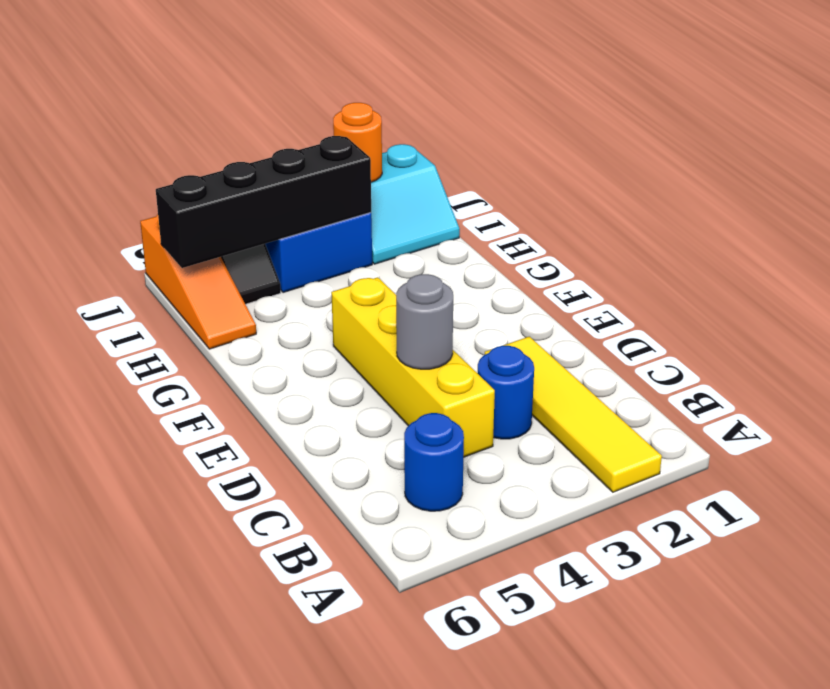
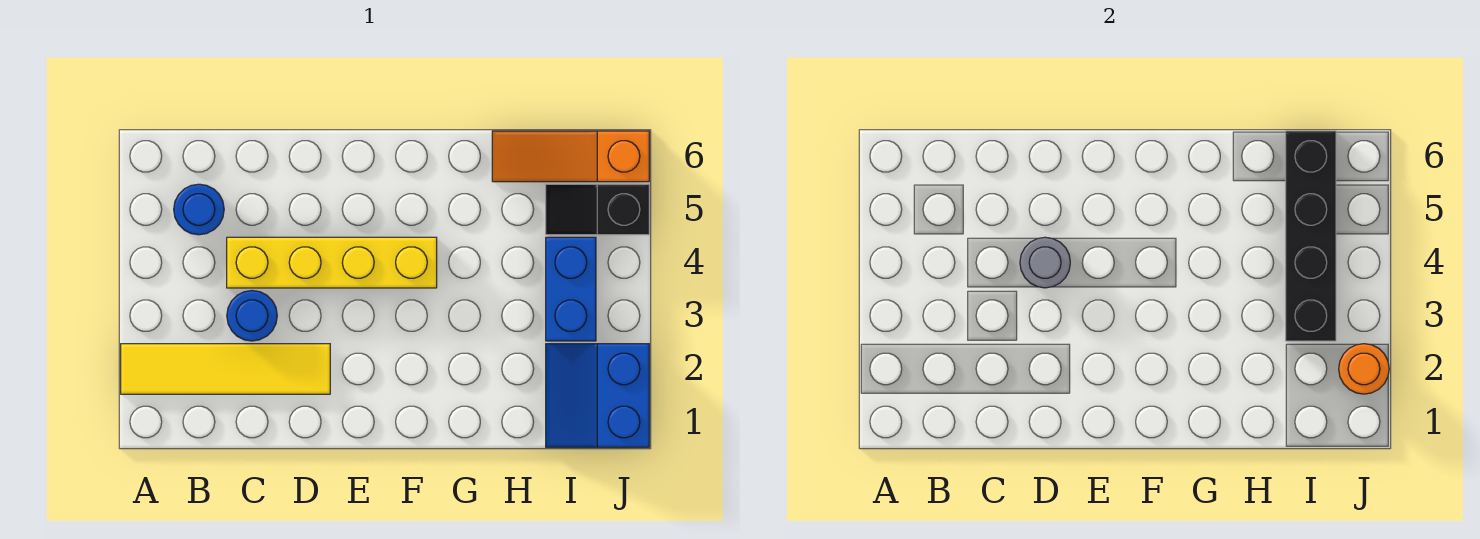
cyan slope I1:J2 level 1 top J -> blue slope I1:J2 level 1 top J

